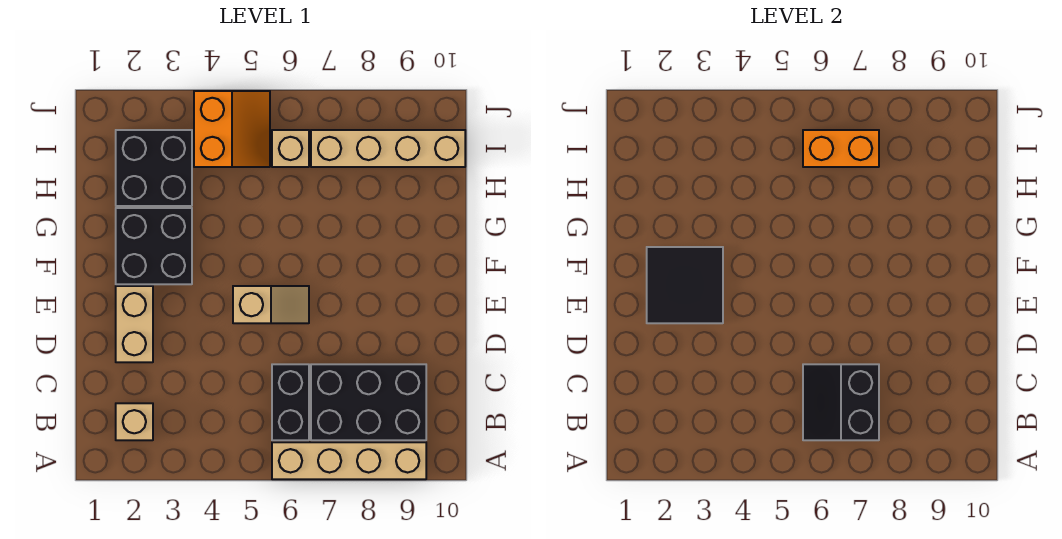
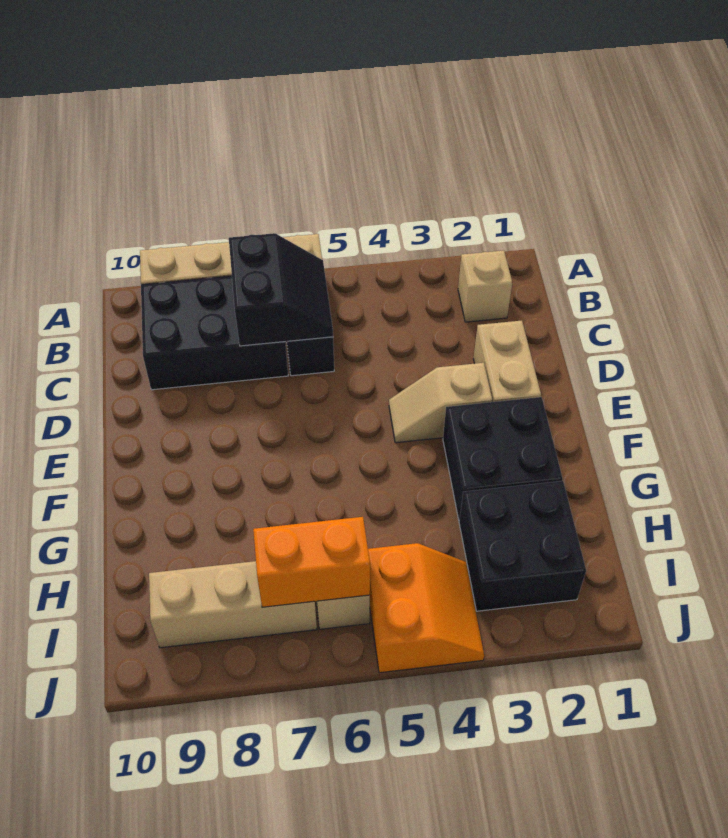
black tile E2:F3 level 2 -> none
tan slope E5:E6 level 1 top 5 -> tan slope E3:E4 level 1 top 3
orange slope I4:J5 level 1 top 4 -> orange slope I4:J5 level 1 top 5
tan brick I7:I10 level 1 -> tan brick I7:I9 level 1

